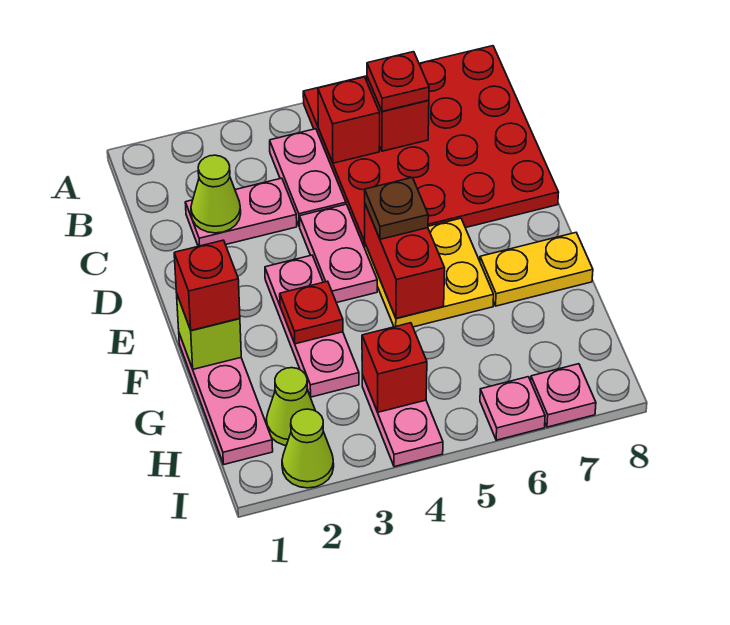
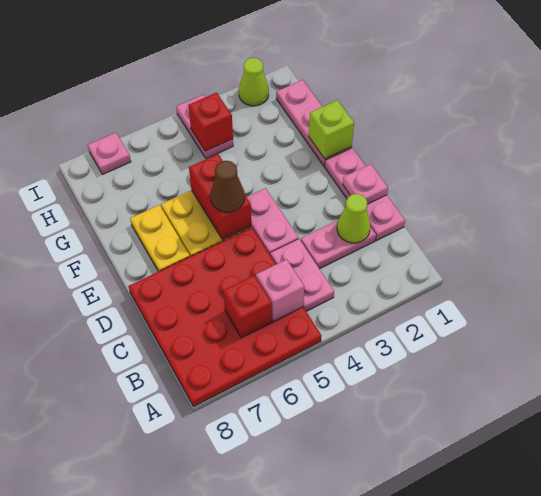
red brick B5 level 2 -> pink brick B5 level 2
red plate B6 level 3 -> none
pink plate E3:G3 level 1 -> pink plate C1:E1 level 1
brown plate E5 level 3 -> brown cone E5 level 3
red brick F1 level 3 -> none
red plate F3 level 2 -> none
yellow plate F7:F8 level 1 -> yellow plate E7:F7 level 1
lime cone H2 level 1 -> none
pink plate I6 level 1 -> pink plate D1 level 2

